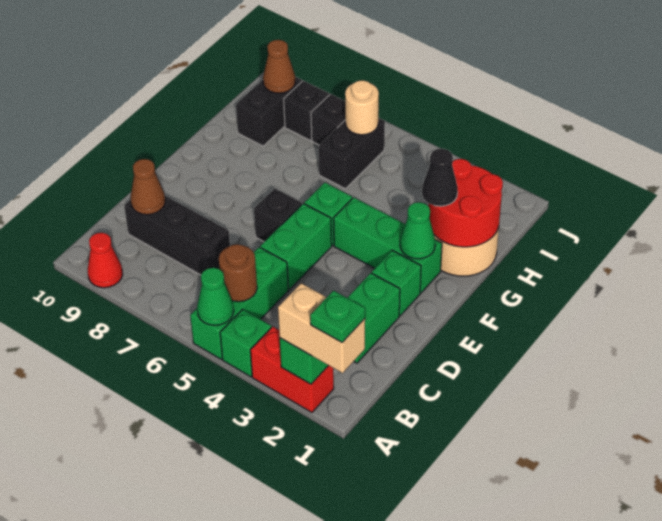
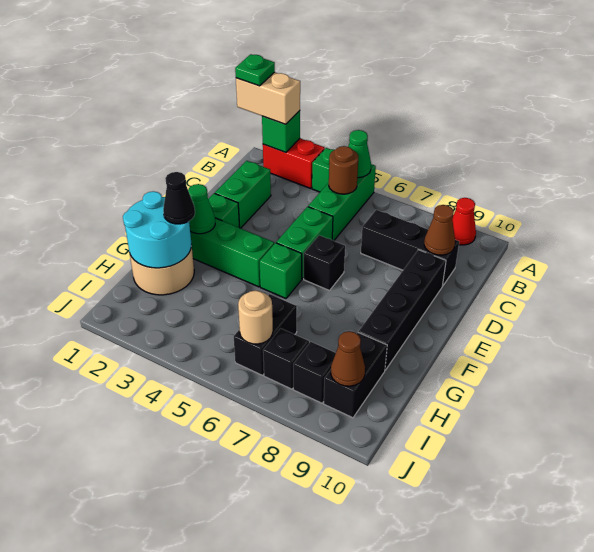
none -> black brick D9:G9 level 1
red round brick G1:H2 level 2 -> cyan round brick G1:H2 level 2

